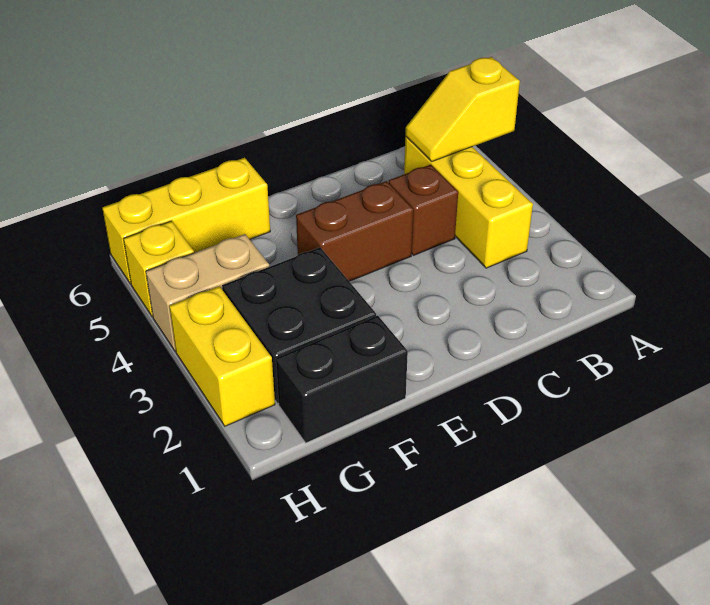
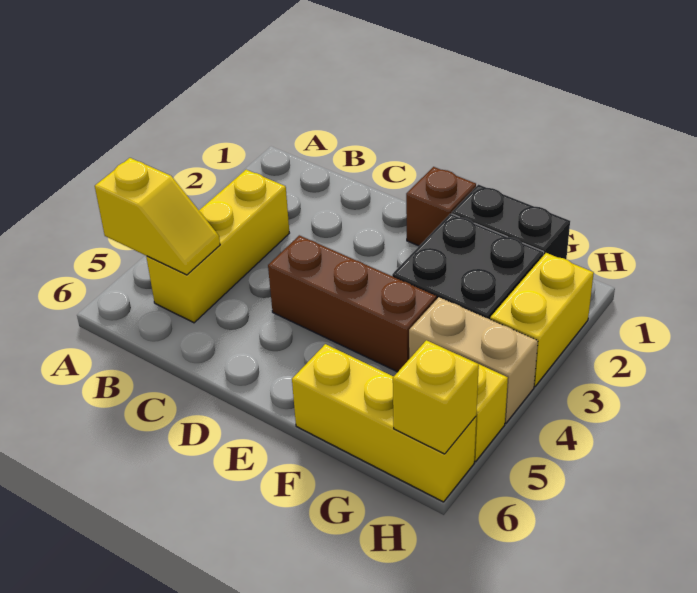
brown brick C4 level 1 -> brown brick E1 level 1
brown brick D4:E4 level 1 -> brown brick D4:F4 level 1
none -> yellow brick H6 level 2

